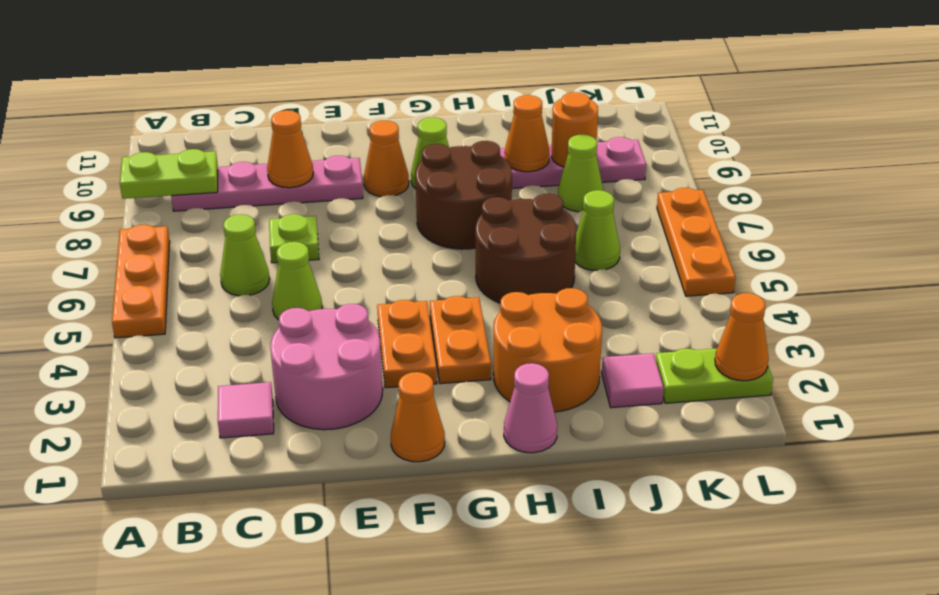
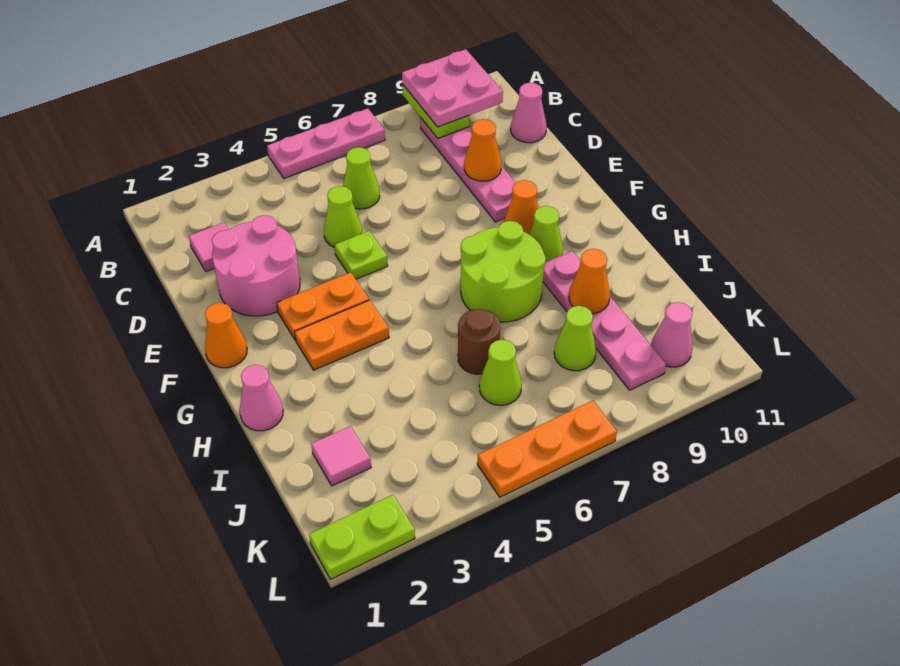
orange plate A5:A7 level 1 -> pink plate A5:A7 level 1
none -> pink plate A9:B10 level 3
none -> pink cone C11 level 1
lime plate D7 level 1 -> lime plate E5 level 1
brown round brick G7:H8 level 1 -> lime round brick G7:H8 level 1
orange round brick H2:I3 level 1 -> none
brown round brick H5:I6 level 1 -> brown round brick I6 level 1
orange round brick J9 level 2 -> none
lime plate K2:L2 level 1 -> lime plate L1:L2 level 1
none -> pink cone K10 level 1
orange cone L2 level 2 -> none

